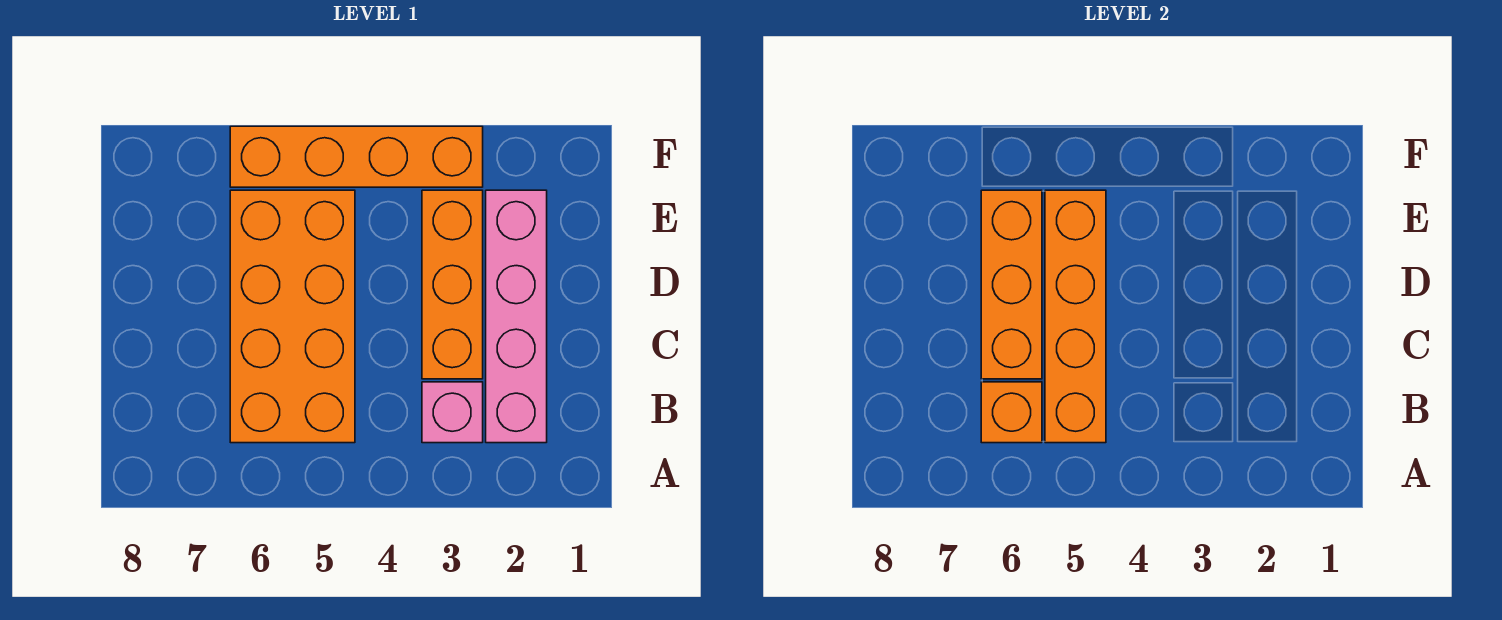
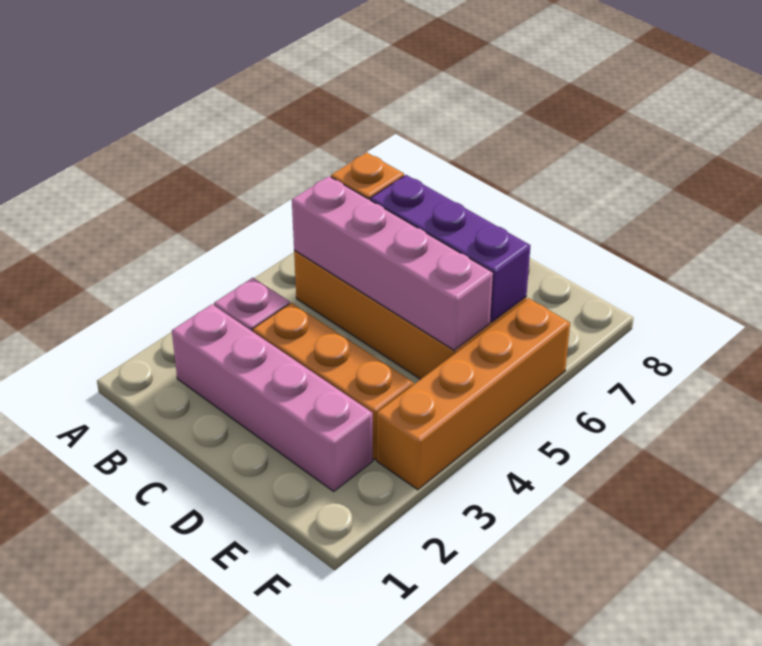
orange brick B5:E5 level 2 -> pink brick B5:E5 level 2
orange brick C6:E6 level 2 -> purple brick C6:E6 level 2

